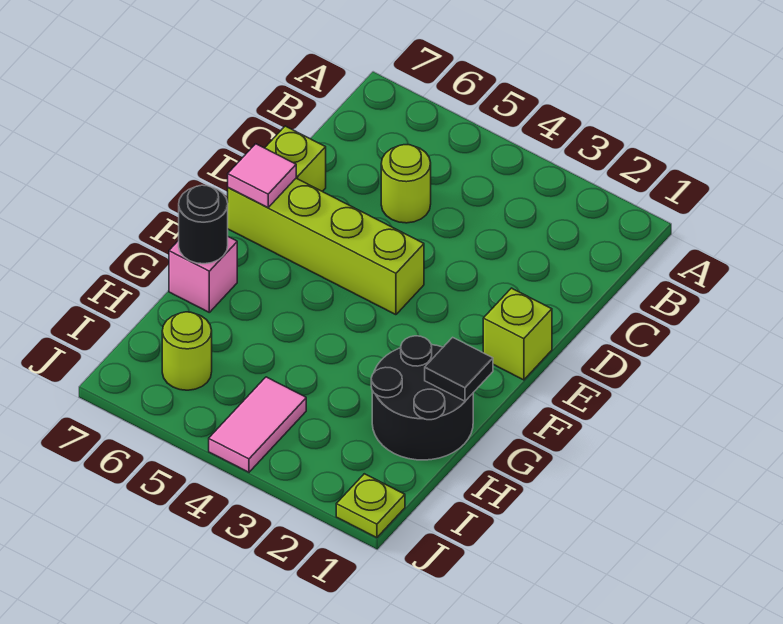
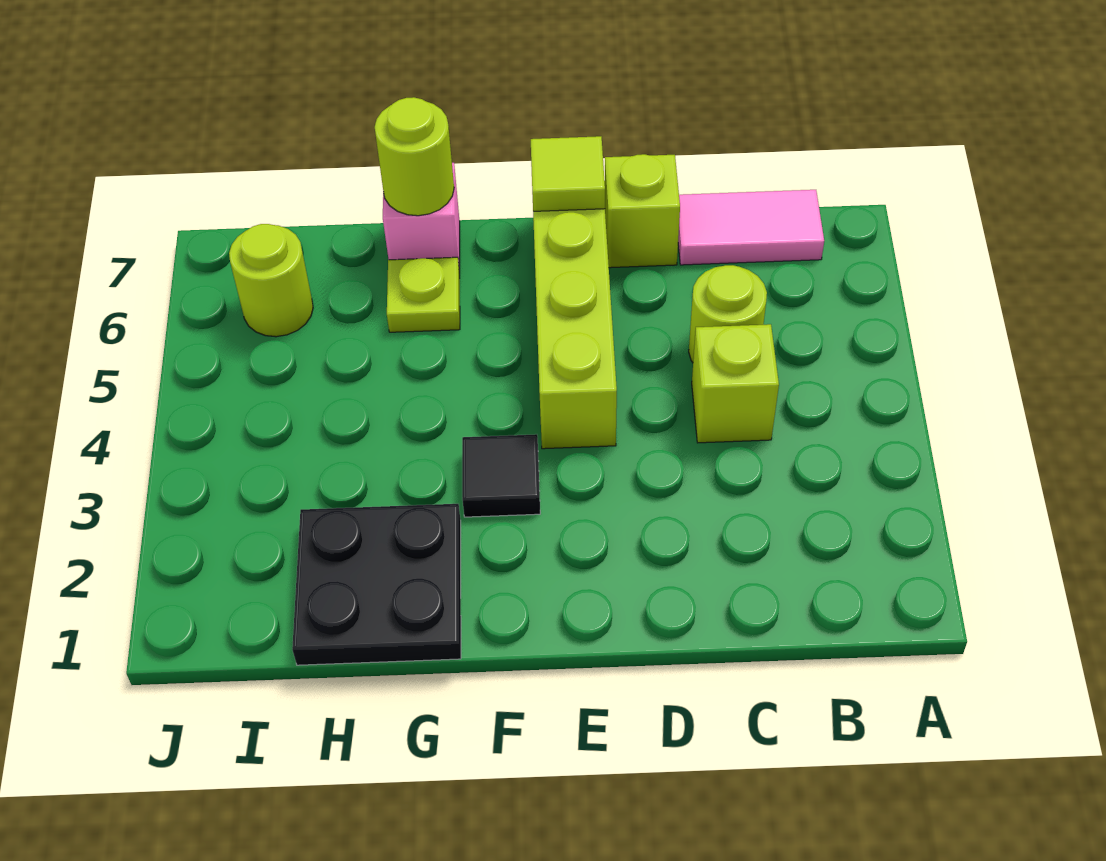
lime brick E1 level 1 -> lime brick C4 level 1
pink tile E7 level 2 -> lime tile E7 level 2
black round brick G1:H2 level 1 -> black plate G1:H2 level 1
black tile G1 level 2 -> black tile F3 level 1
black round brick G7 level 2 -> lime round brick G7 level 2
pink tile I4:J4 level 1 -> pink tile B7:C7 level 1
lime plate J1 level 1 -> lime plate G6 level 1

